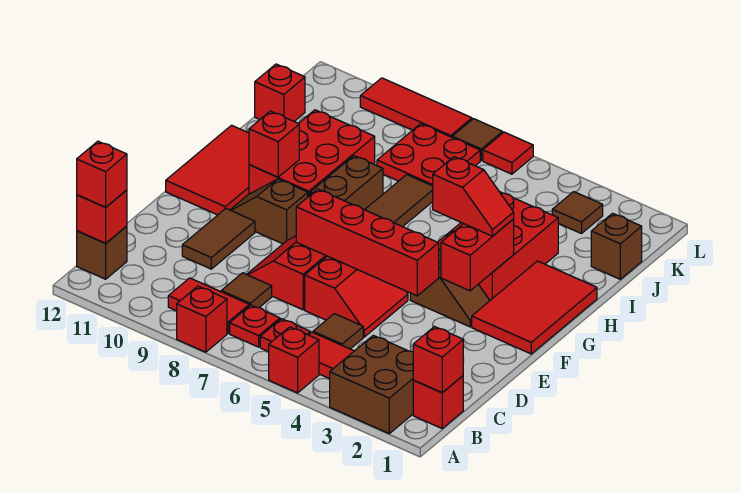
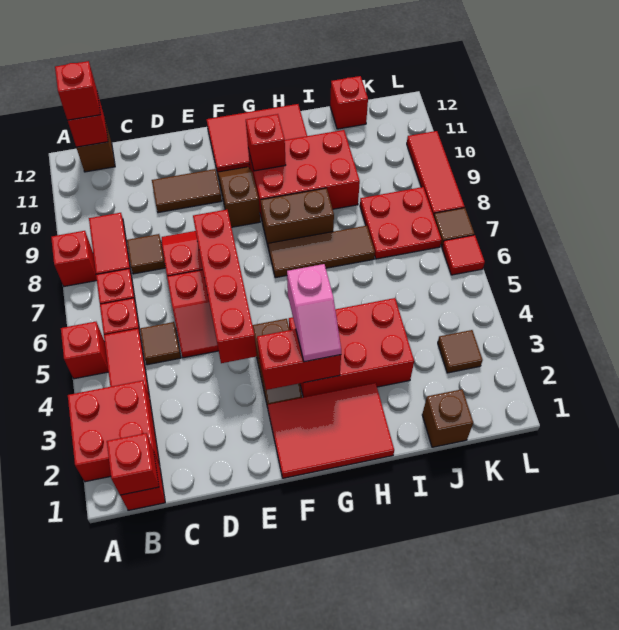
brown brick A2:B3 level 1 -> red brick A2:B3 level 1
red slope G3:G4 level 3 top 4 -> pink slope G3:G4 level 3 top 4

